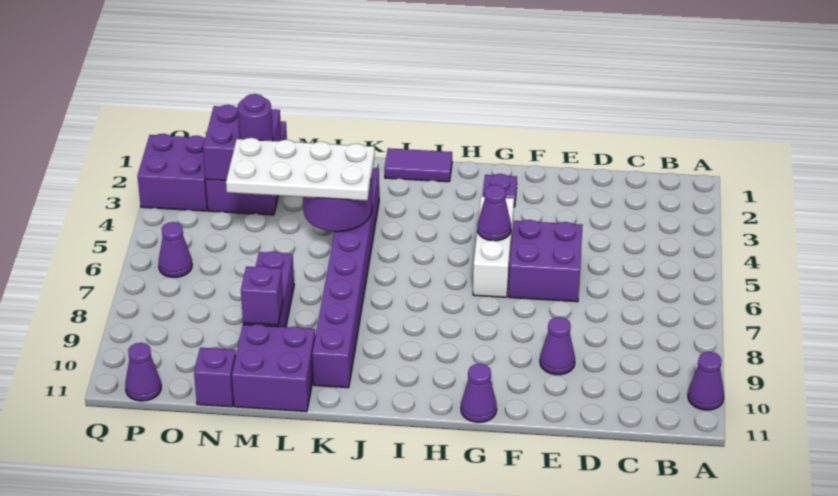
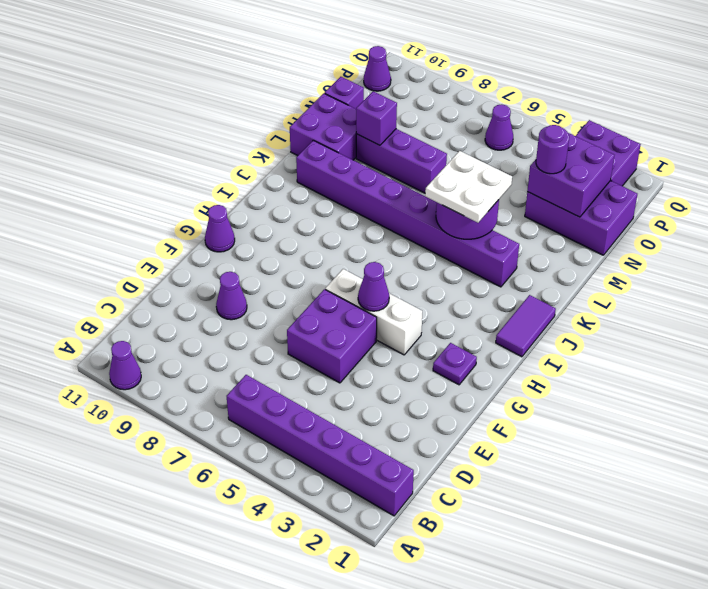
none -> purple brick B1:B6 level 1
white plate K4:N5 level 3 -> white plate K4:L5 level 3

